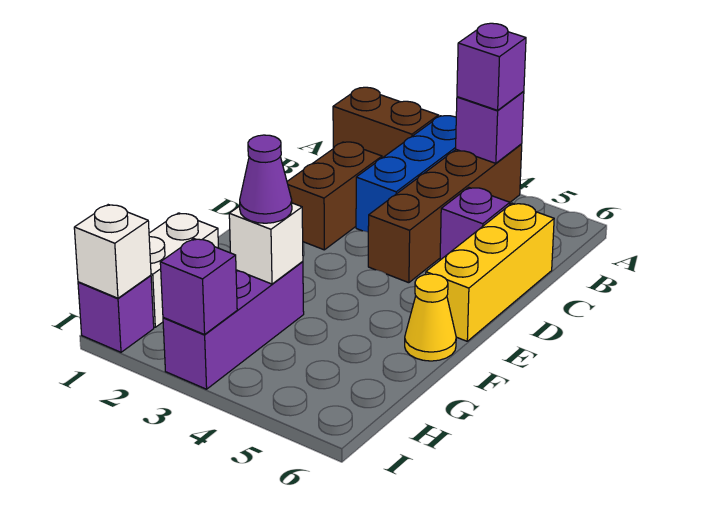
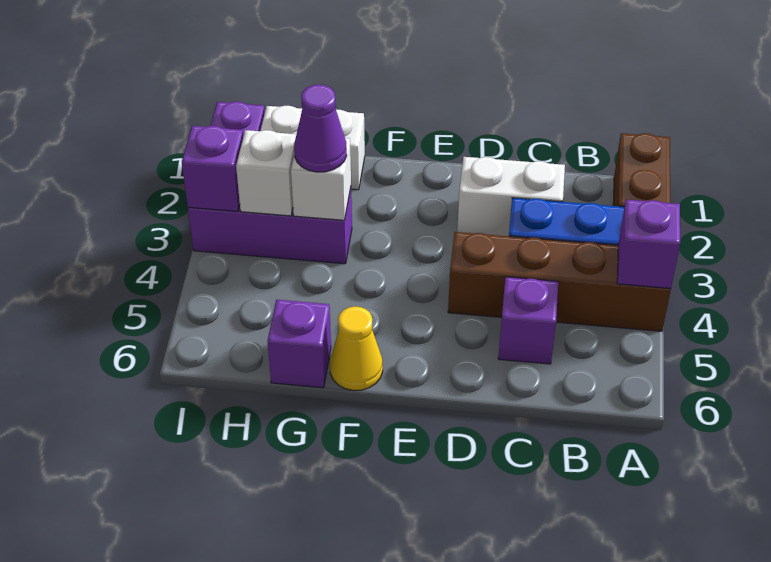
purple brick A4 level 3 -> purple brick G6 level 1
brown brick C2:D2 level 1 -> white brick C2:D2 level 1
yellow brick C6:E6 level 1 -> none
white brick I1 level 2 -> white brick H3 level 2

